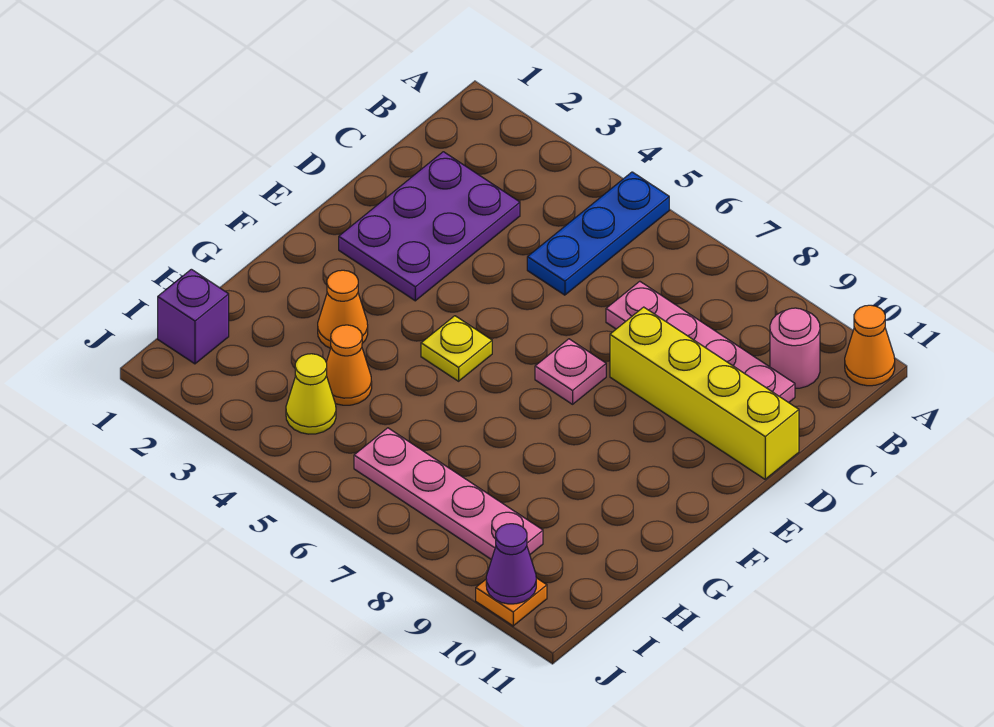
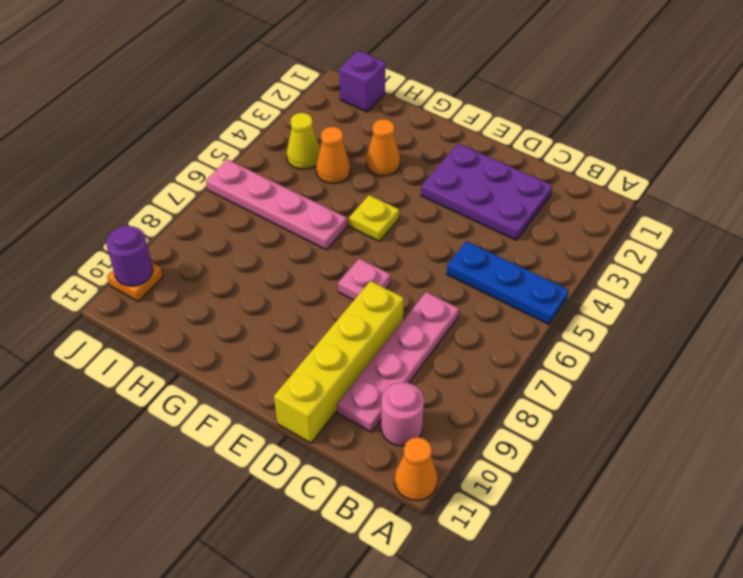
pink plate I6:I9 level 1 -> pink plate G6:J6 level 1
purple cone J10 level 2 -> purple round brick J10 level 2

